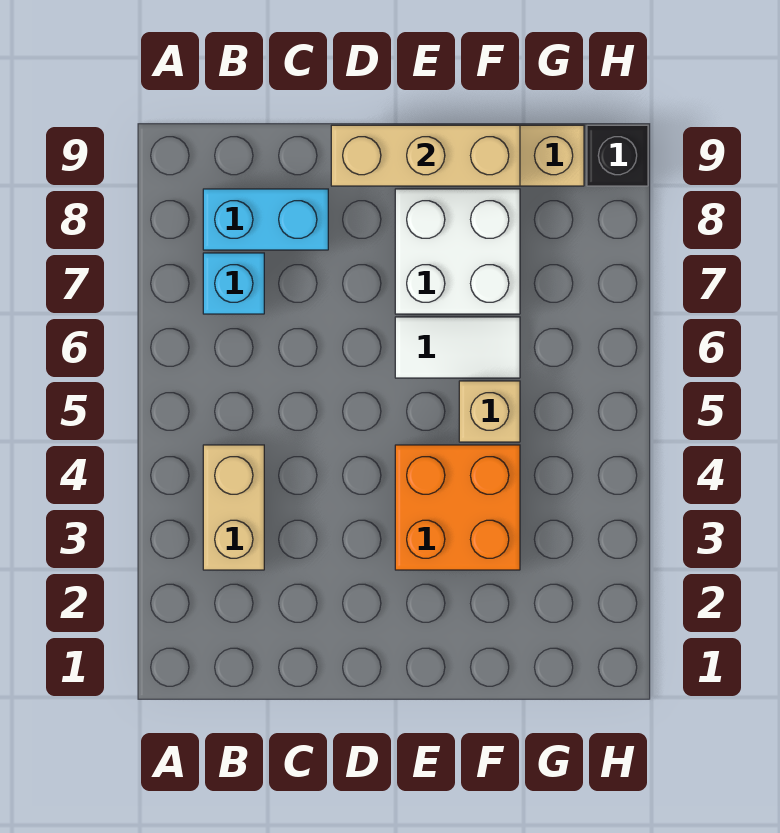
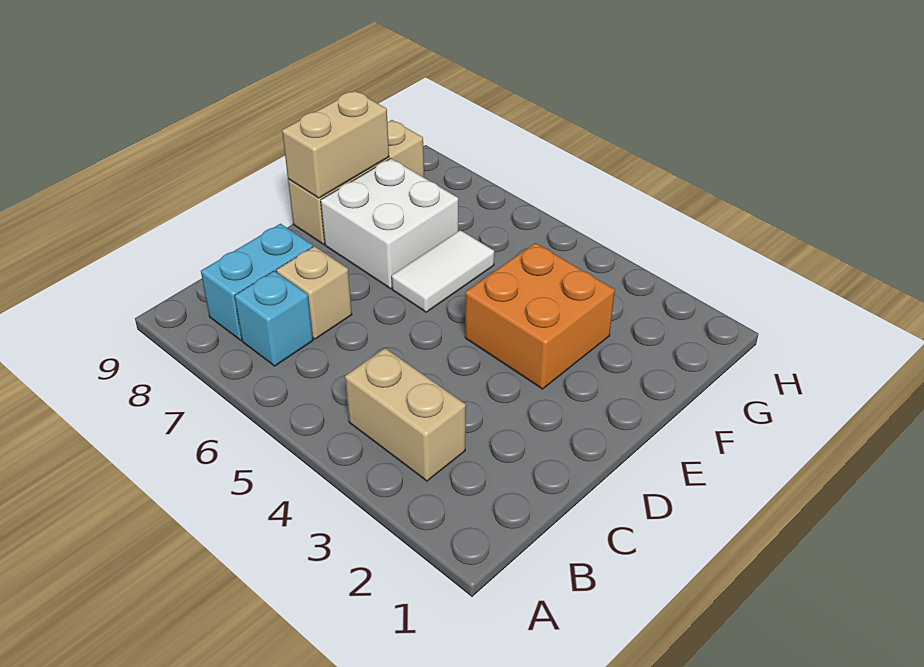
tan brick D9:F9 level 2 -> tan brick E9:F9 level 2
tan brick F5 level 1 -> tan brick C7 level 1
black brick H9 level 1 -> none

